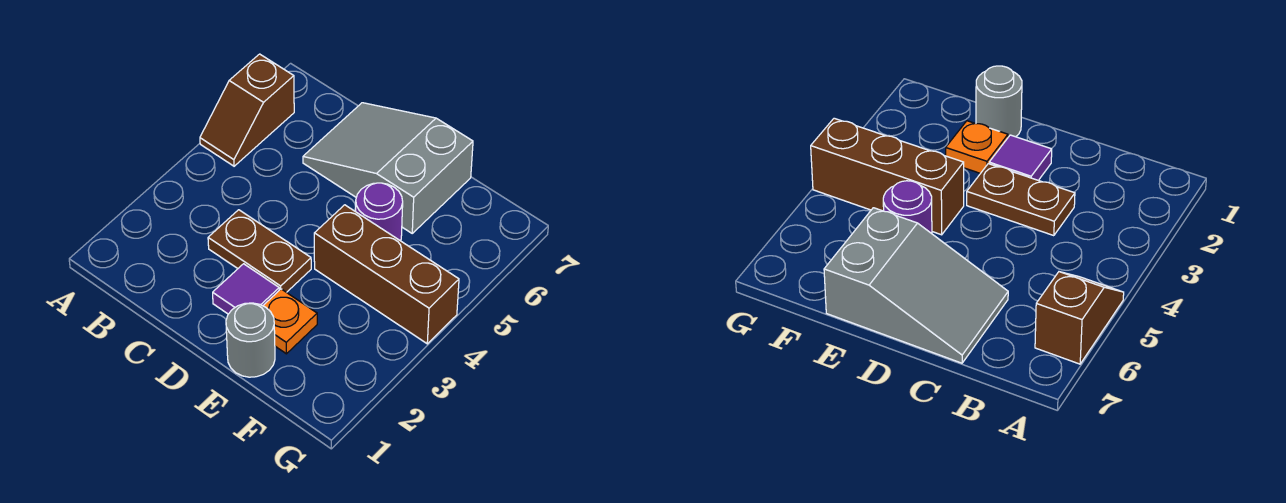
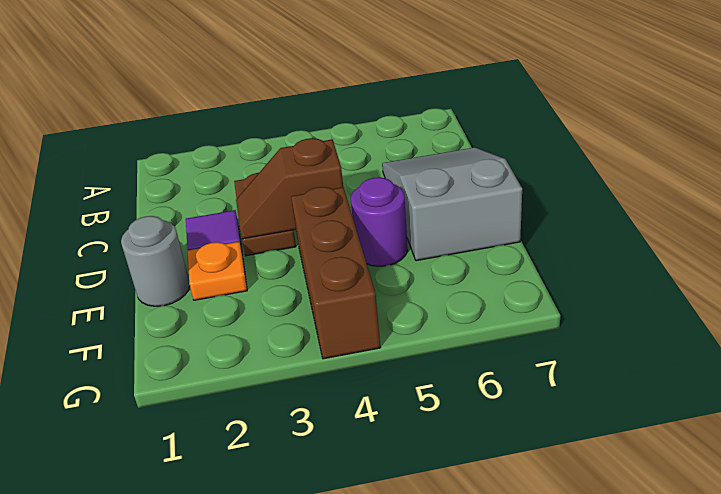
brown slope A5:A6 level 1 top 6 -> brown slope D3:D4 level 2 top 4

